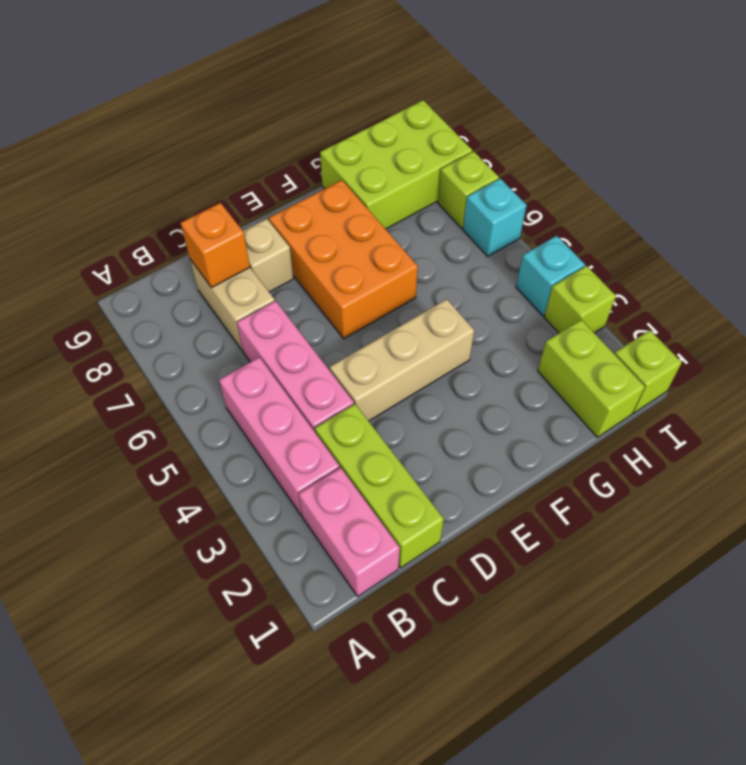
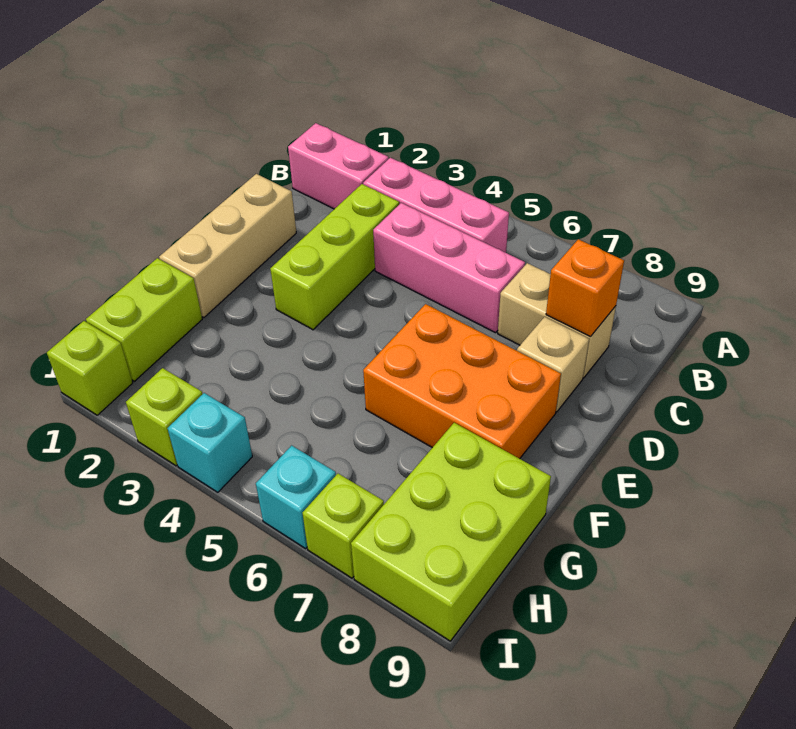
lime brick C1:C3 level 1 -> lime brick C3:E3 level 1
tan brick D4:F4 level 1 -> tan brick D1:F1 level 1
lime brick H1:H2 level 1 -> lime brick G1:H1 level 1

